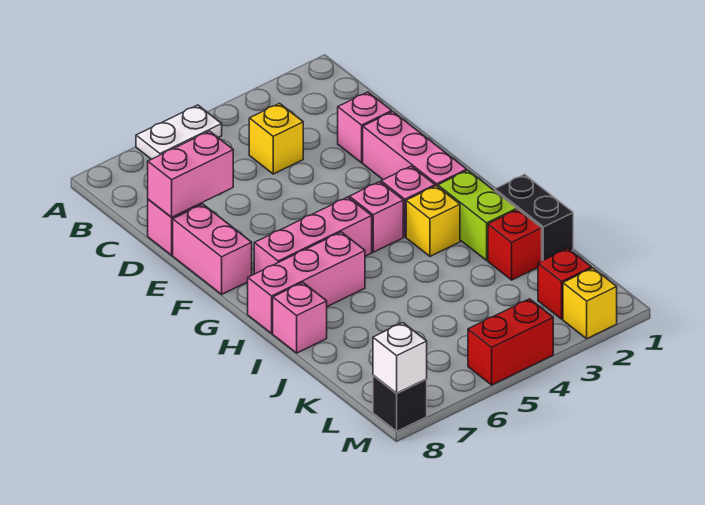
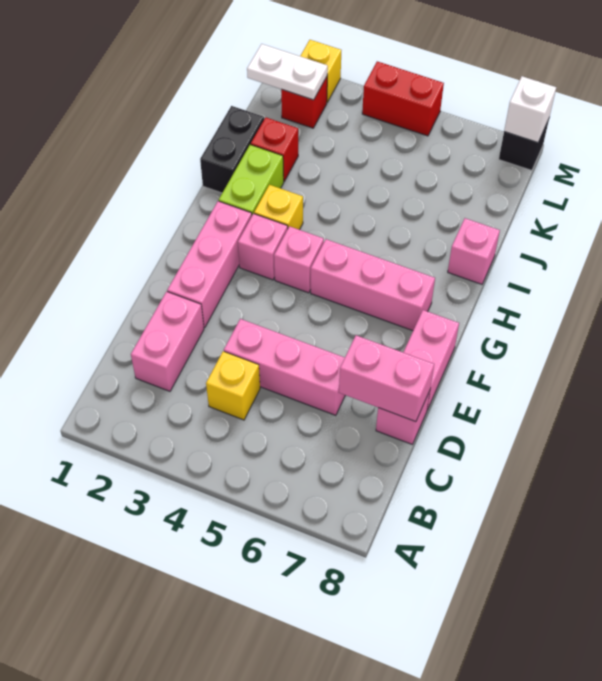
white plate A5:A6 level 1 -> white plate L1:L2 level 2
pink brick D2 level 1 -> pink brick C2:D2 level 1
pink brick H6:H8 level 1 -> pink brick D4:D6 level 1

